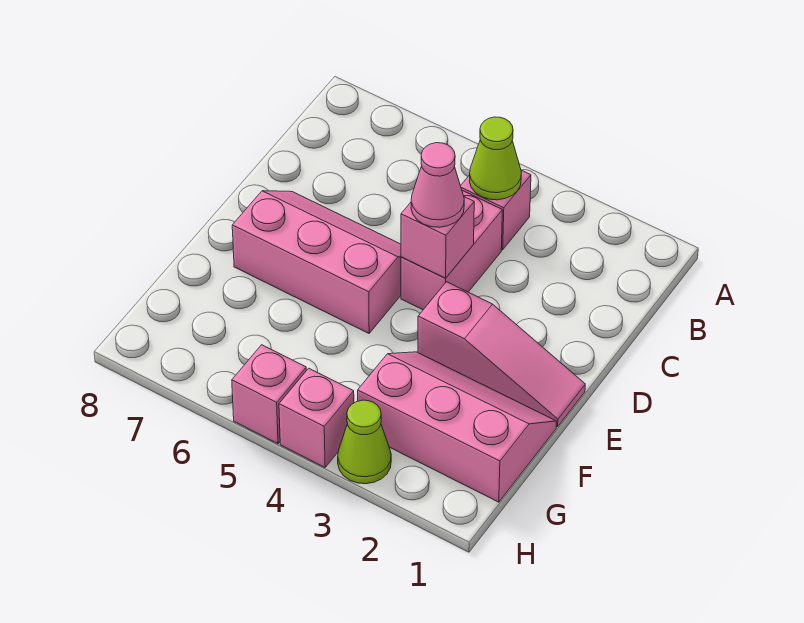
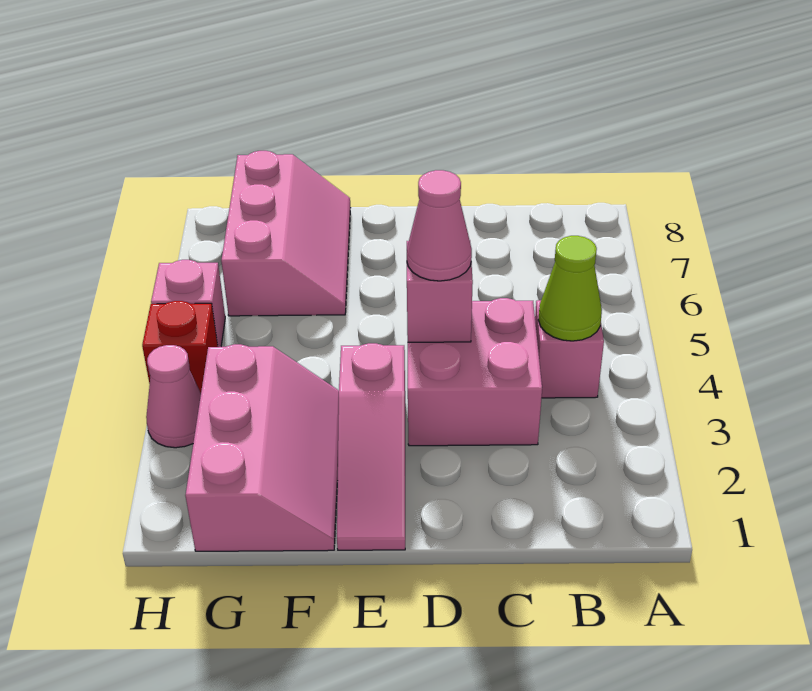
pink brick C4:D4 level 1 -> pink brick C3:D4 level 1
pink slope D5:E7 level 1 top E -> pink slope F6:G8 level 1 top G
lime cone H3 level 1 -> pink cone H3 level 1
pink brick H4 level 1 -> red brick H4 level 1

